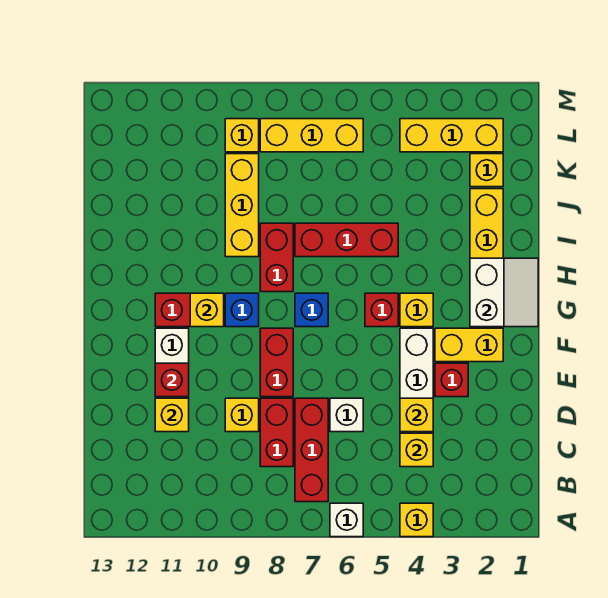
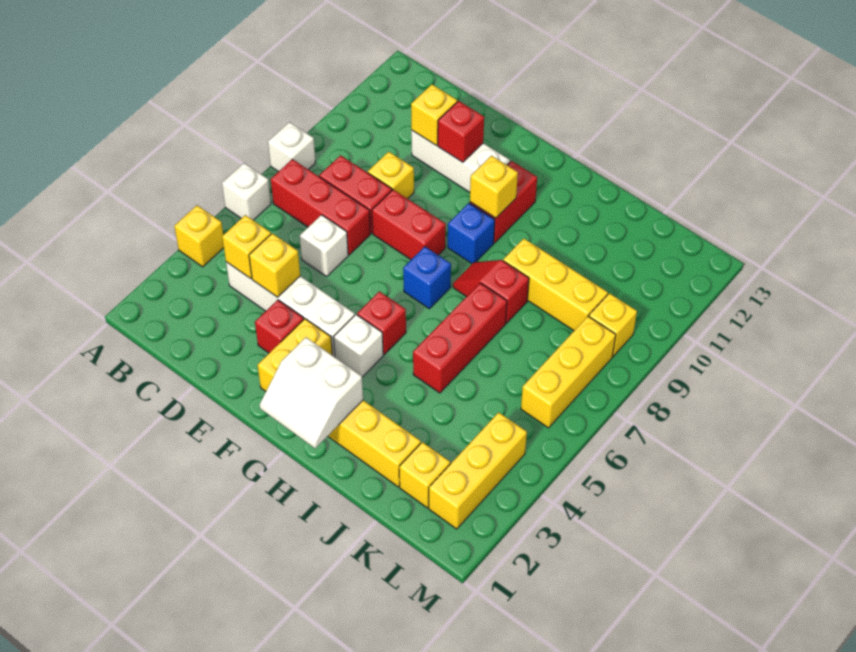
none -> white brick A8 level 1
yellow brick G4 level 1 -> white brick G4 level 1
red brick H8:I8 level 1 -> red slope H8:I8 level 1 top I

